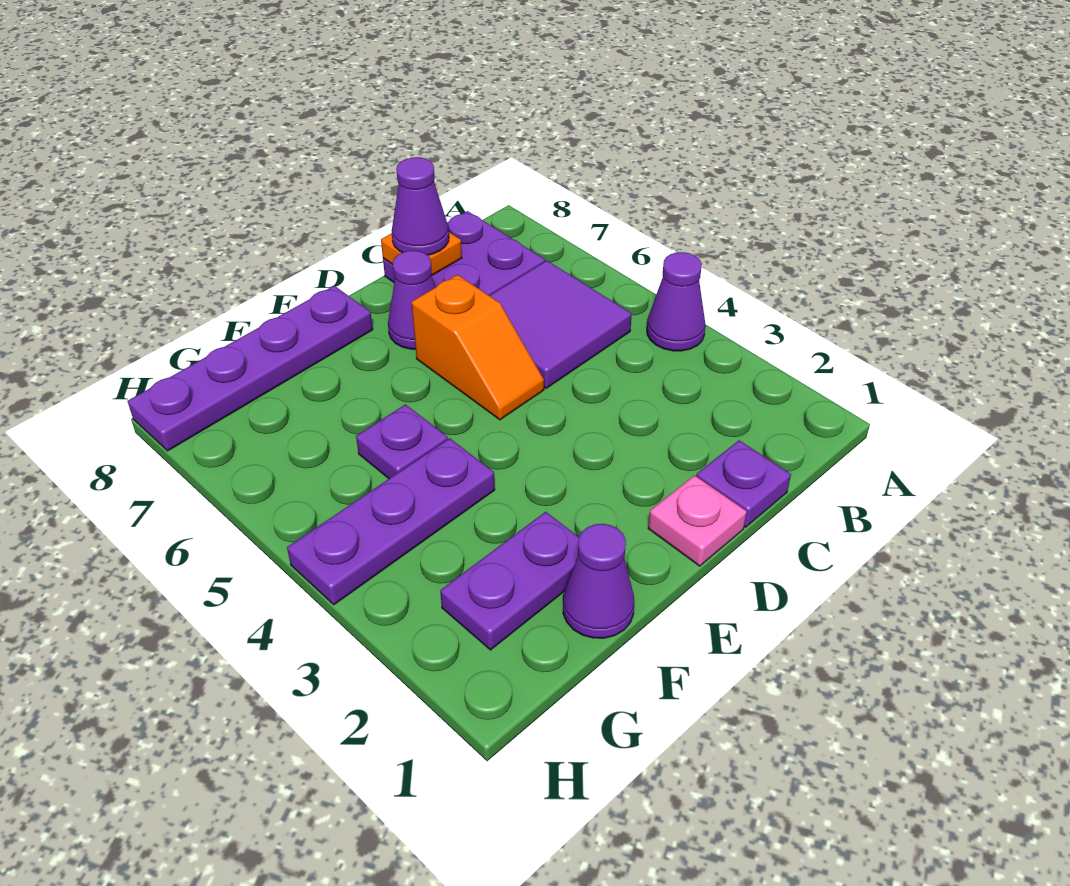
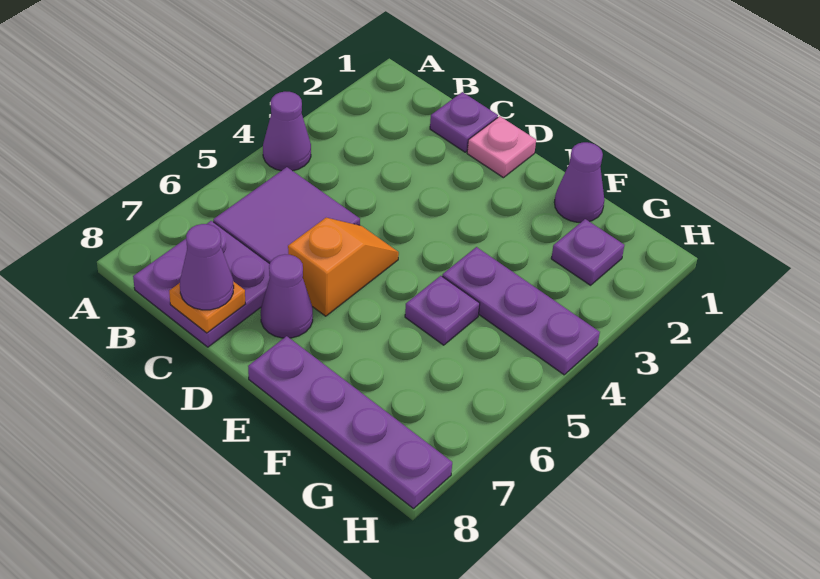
purple plate F2:G2 level 1 -> purple plate G2 level 1

